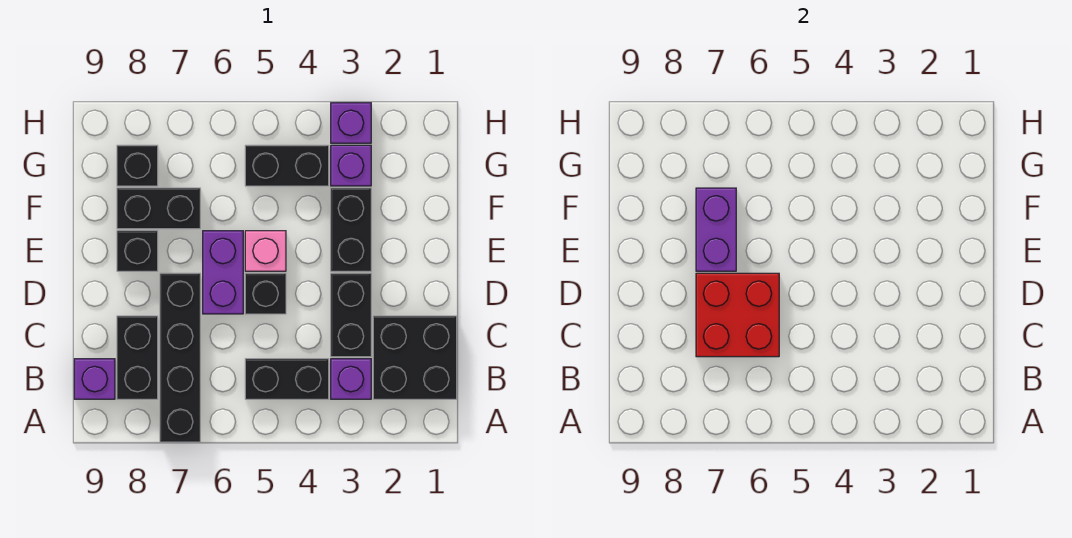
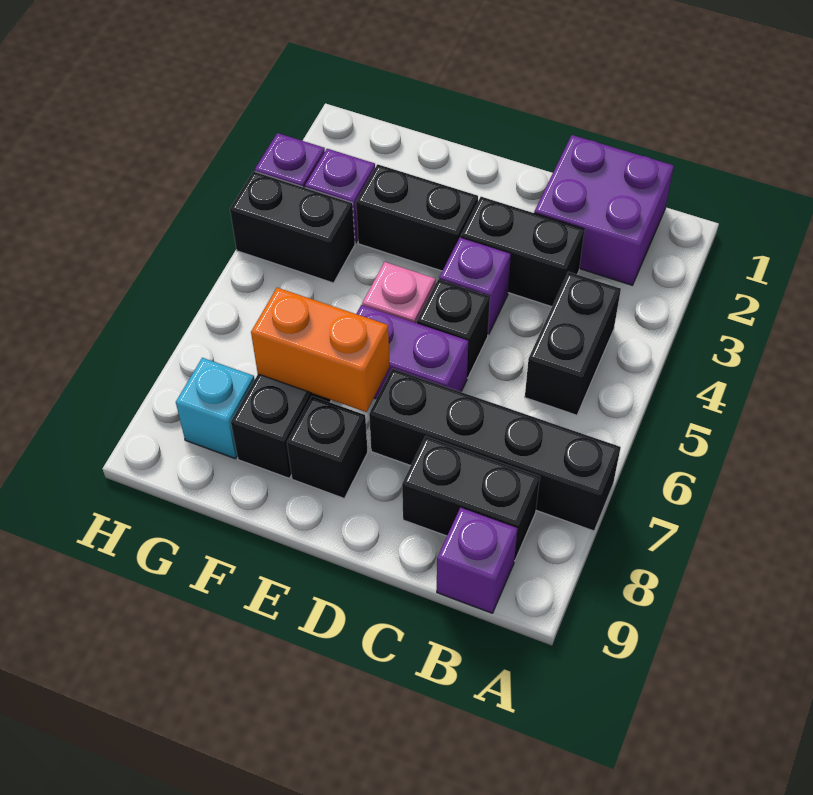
black brick B1:C2 level 1 -> purple brick B1:C2 level 1
purple brick B3 level 1 -> purple brick D4 level 1
red brick C6:D7 level 2 -> none
purple brick E7:F7 level 2 -> orange brick E7:F7 level 2
black brick G4:G5 level 1 -> black brick G4:H4 level 1
black brick G8 level 1 -> cyan brick G8 level 1

